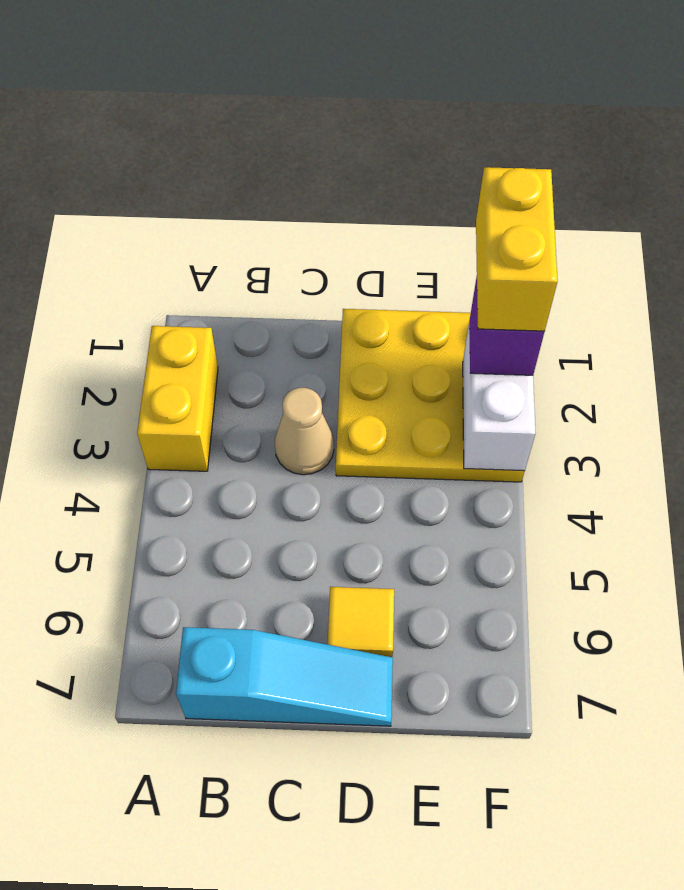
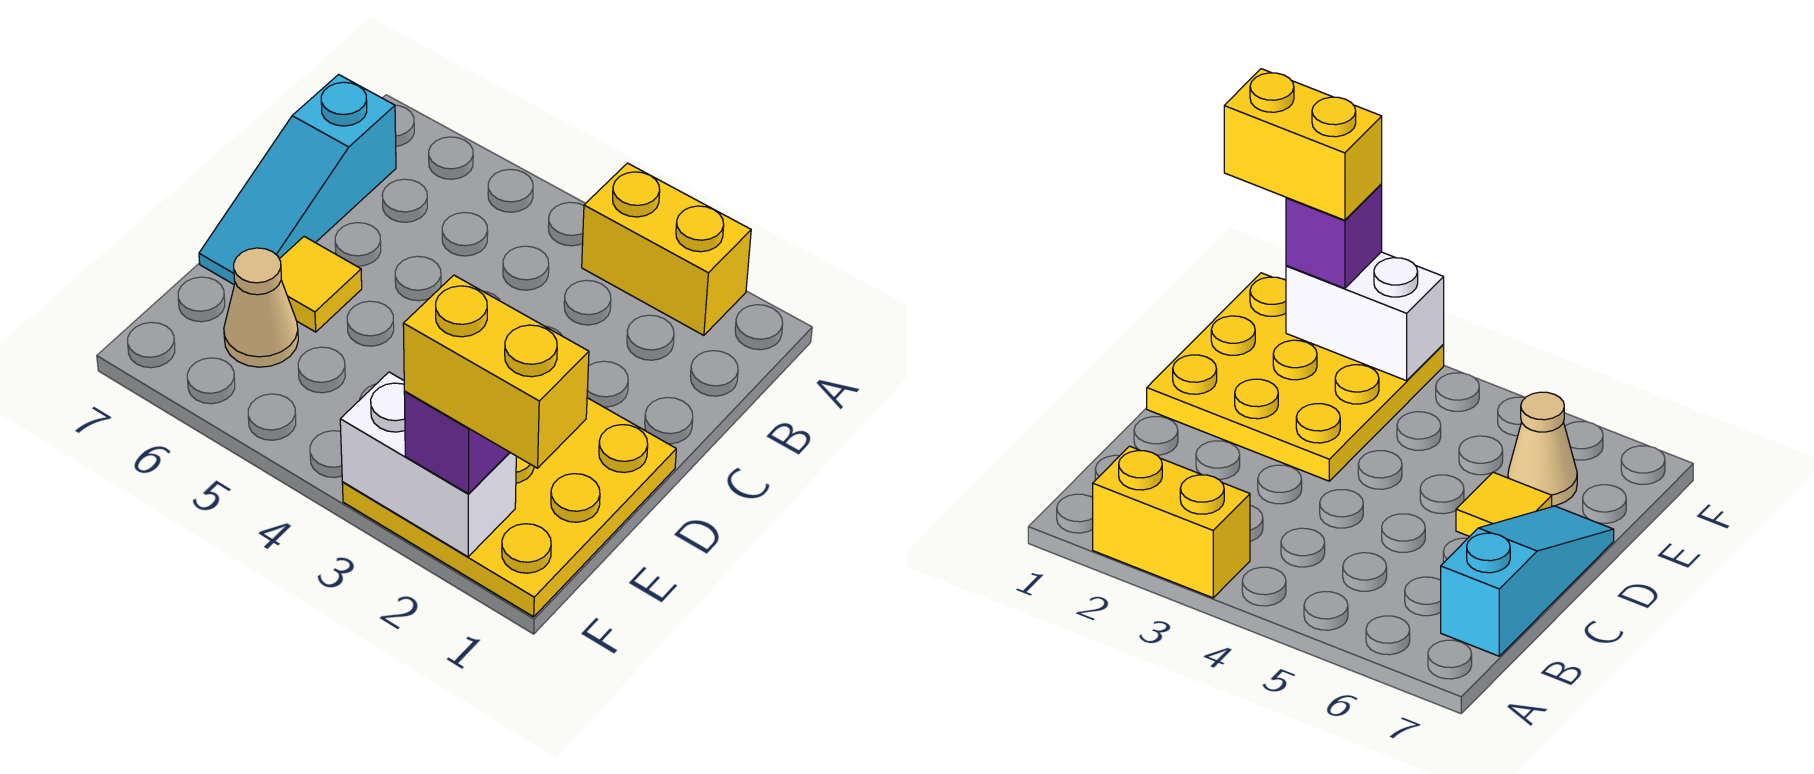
tan cone C3 level 1 -> tan cone E6 level 1

